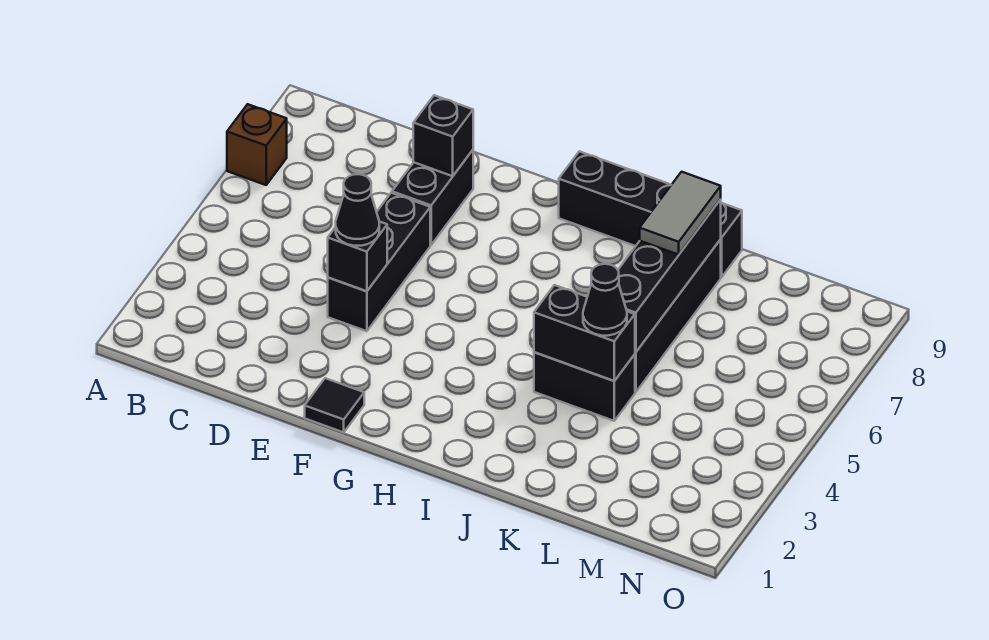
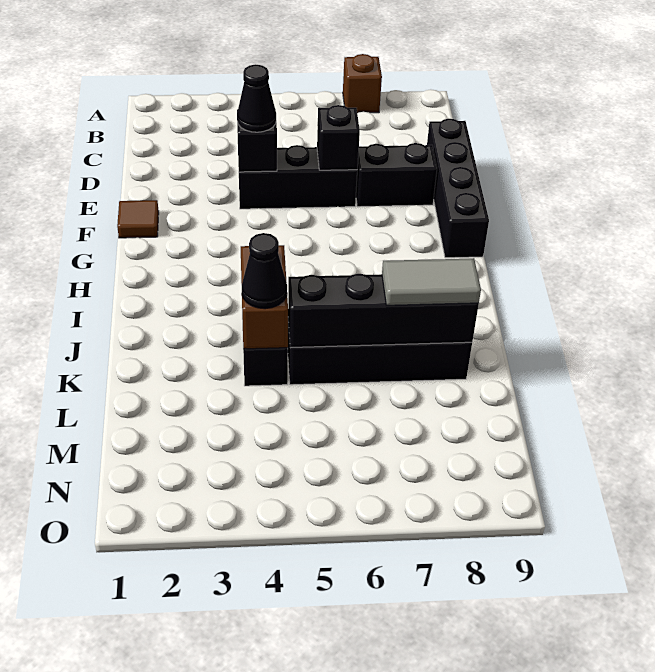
black brick E8 level 2 -> black brick E6 level 2
black tile F1 level 1 -> brown tile F1 level 1
black brick H9:K9 level 1 -> black brick D9:G9 level 1
black brick J4:K4 level 2 -> brown brick J4:K4 level 2

